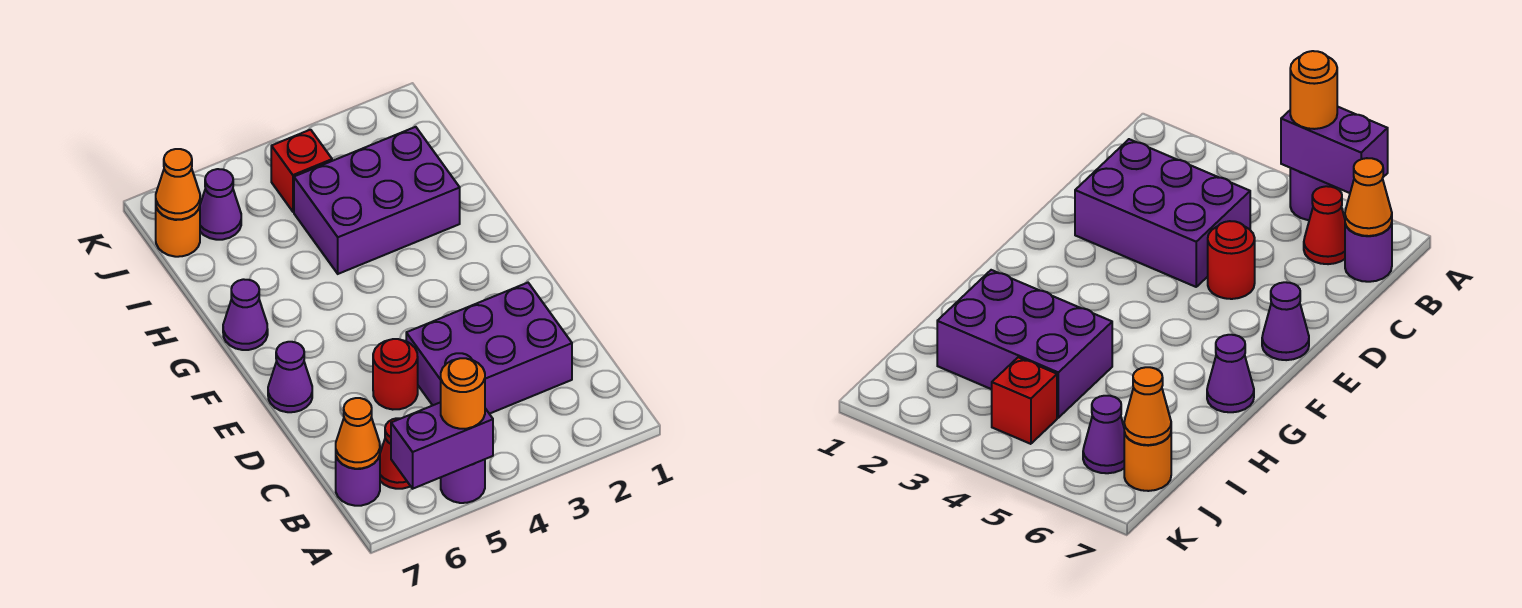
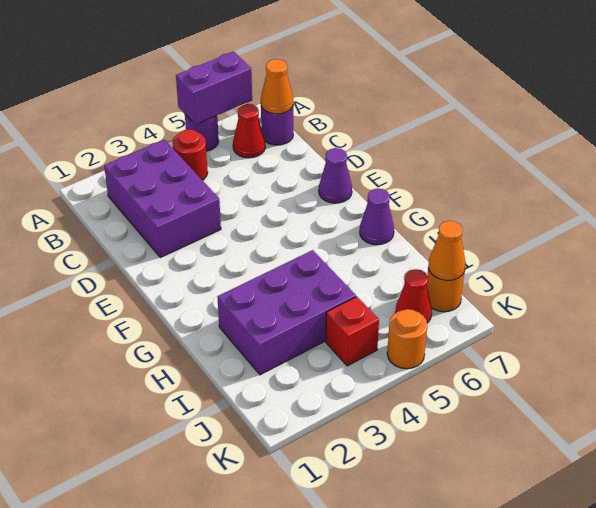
orange round brick A5 level 3 -> orange round brick K5 level 1
purple brick C2:D4 level 1 -> purple brick B2:D3 level 1
red round brick D5 level 1 -> red round brick B4 level 1
purple cone J6 level 1 -> red cone J6 level 1

